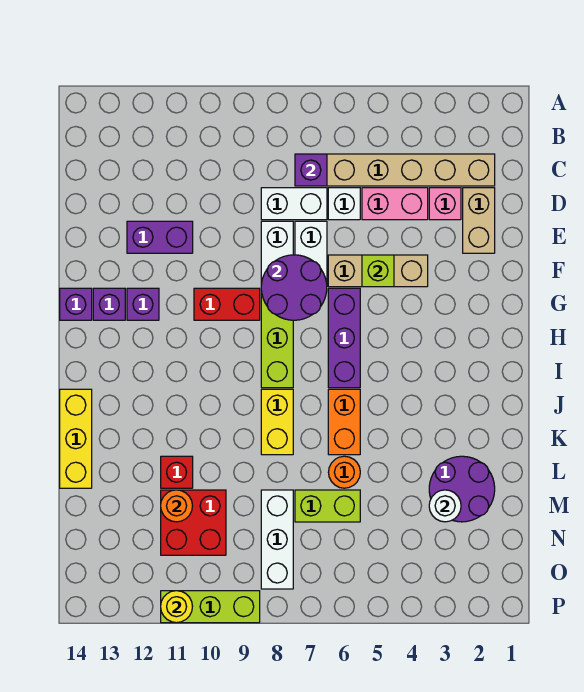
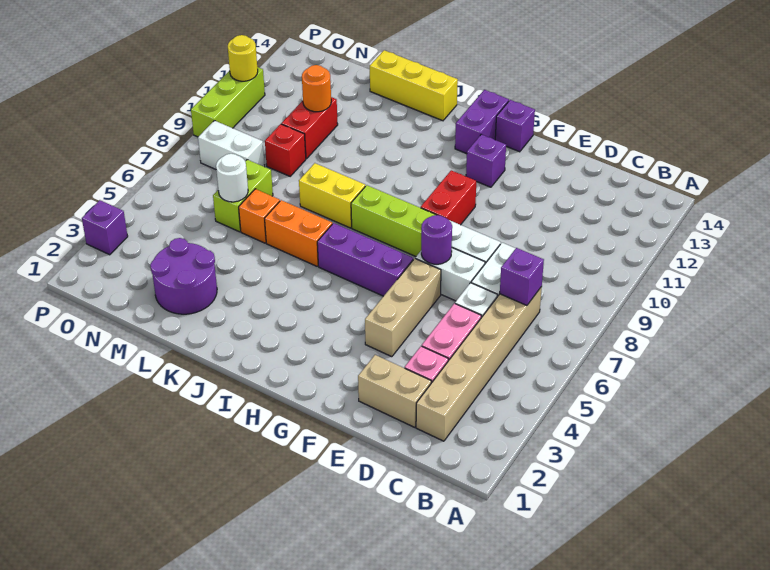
purple brick E11:E12 level 1 -> purple brick H13:H14 level 1
lime brick F5 level 2 -> none
purple round brick F7:G8 level 2 -> purple round brick F7 level 2
purple brick G13 level 1 -> purple brick P3 level 1
orange round brick L6 level 1 -> orange brick L6 level 1
red brick L11 level 1 -> red brick M9 level 1
white round brick M3 level 2 -> white round brick M6 level 2
white brick M8:O8 level 1 -> white brick N8:O8 level 1
red brick M10:N11 level 1 -> red brick M10:M11 level 1

